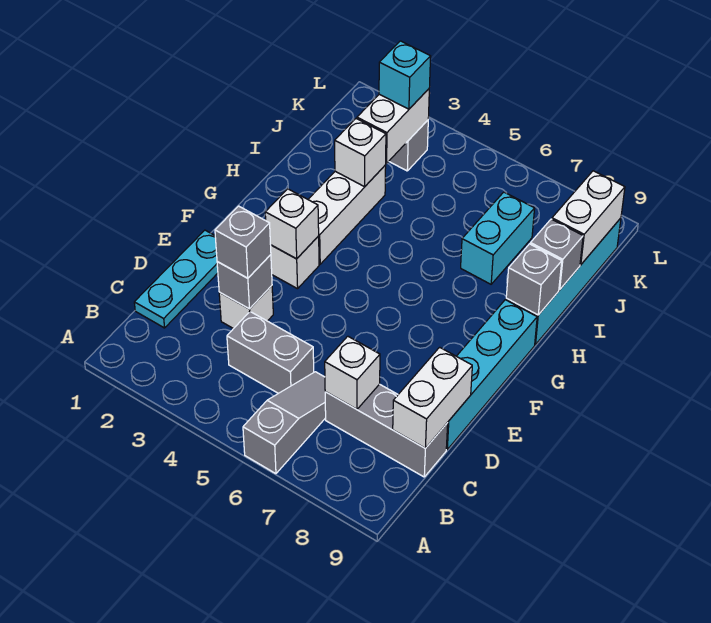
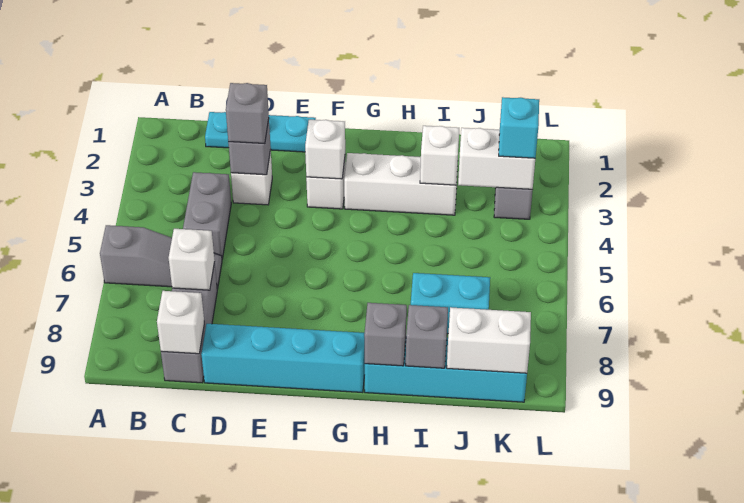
white brick C9:D9 level 2 -> white brick C9 level 2

